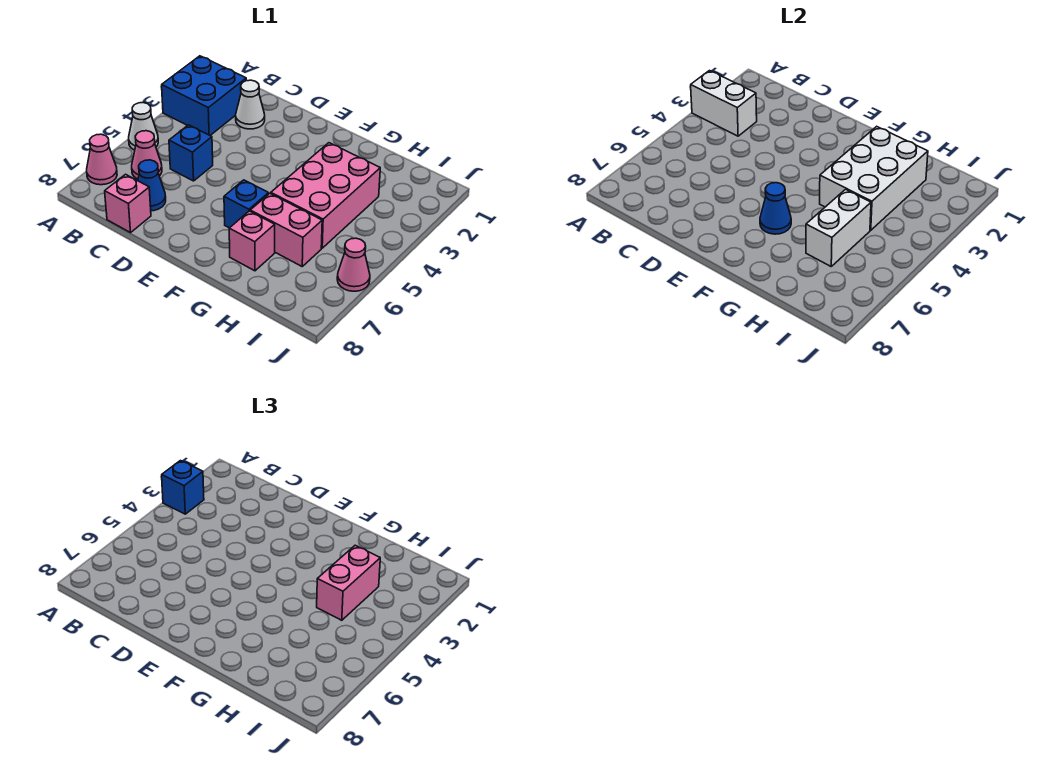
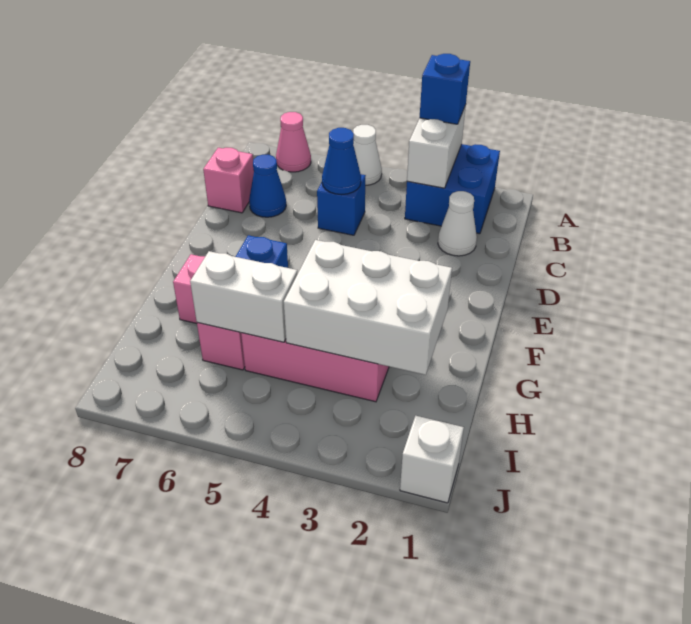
pink cone B6 level 1 -> none
blue cone F6 level 2 -> blue cone C5 level 2
pink brick H3:H4 level 3 -> none
none -> white brick J1 level 1
pink cone J6 level 1 -> none

